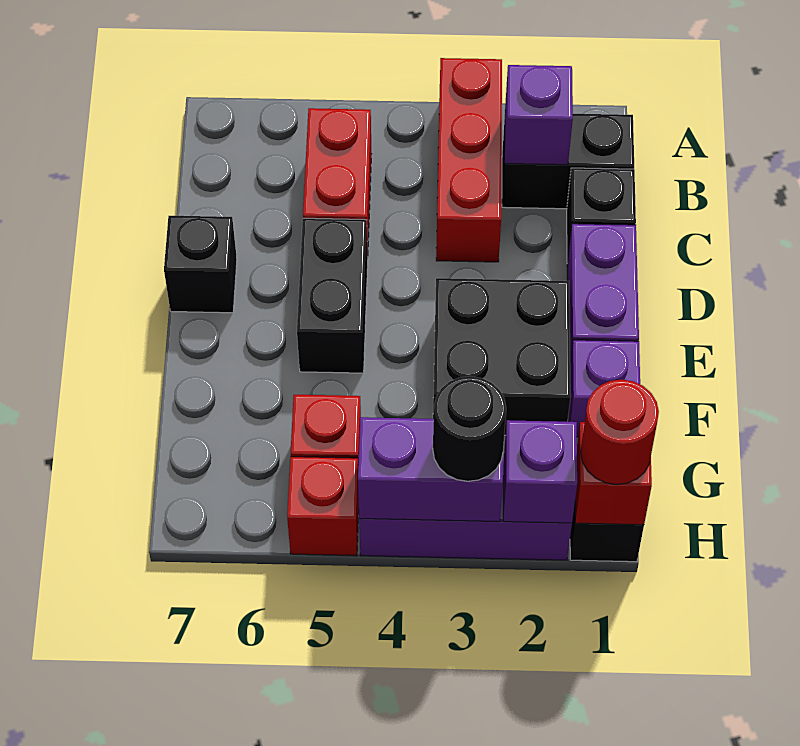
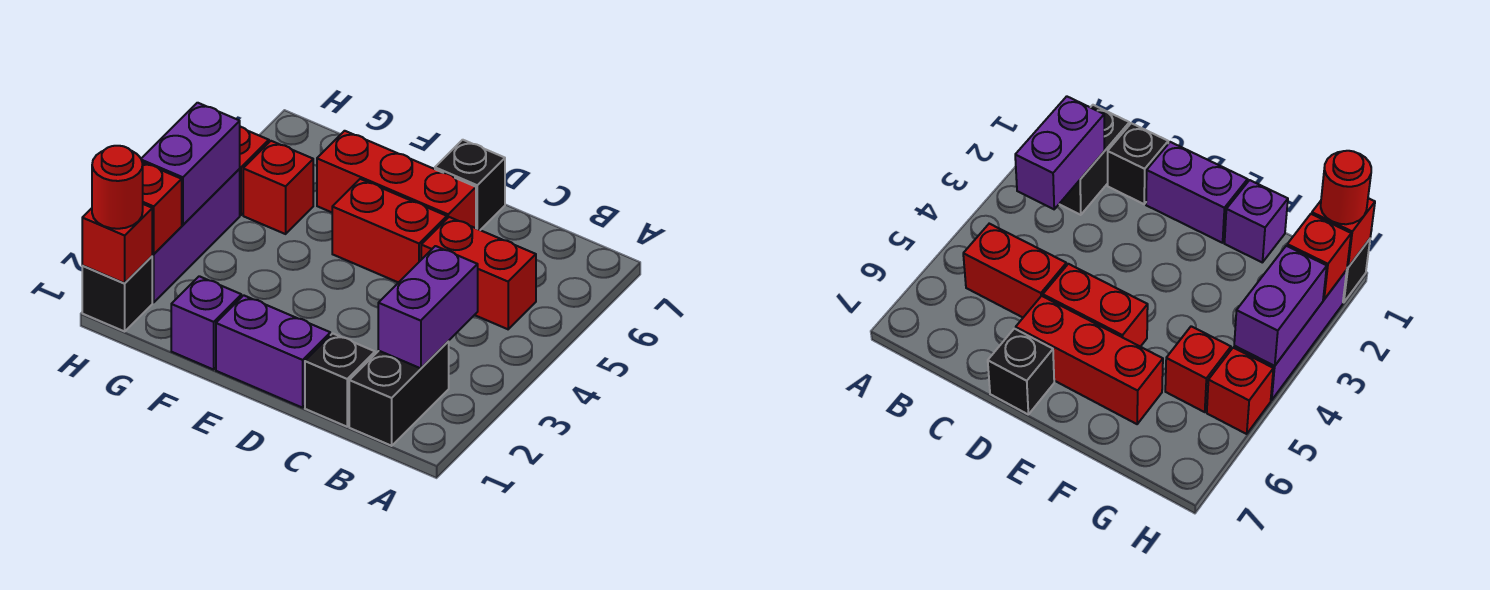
red brick A3:C3 level 1 -> red brick D6:F6 level 1
purple brick B2 level 2 -> purple brick B2:B3 level 2
black brick D5:E5 level 1 -> red brick D5:E5 level 1
black brick E2:F3 level 1 -> none
purple brick H2 level 2 -> red brick H2 level 2
black round brick H3 level 3 -> none

